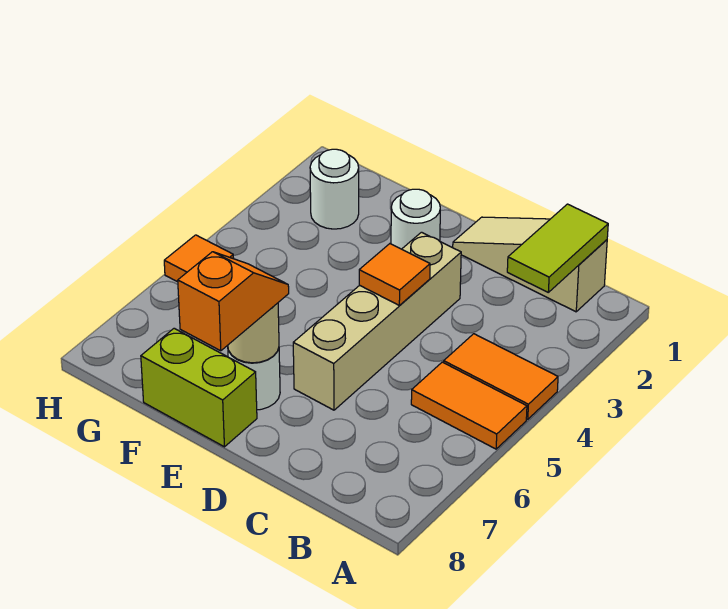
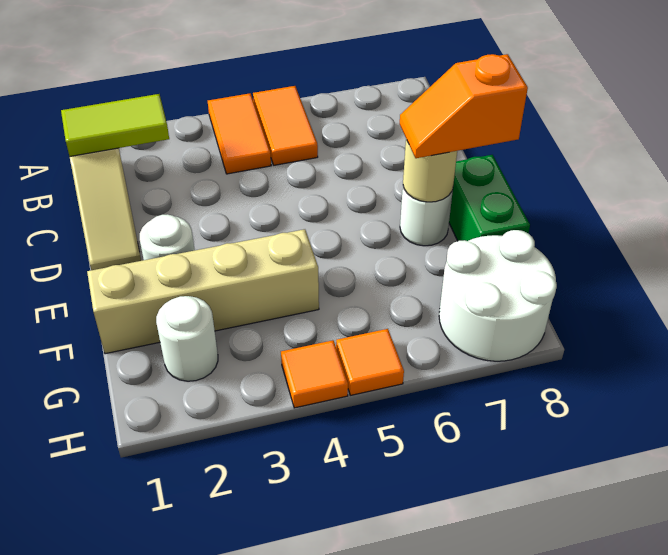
tan brick D3:D6 level 1 -> tan brick F1:F4 level 1
orange tile D4 level 2 -> orange tile H4 level 1
lime brick E8:F8 level 1 -> green brick E8:F8 level 1
none -> white round brick G7:H8 level 1

